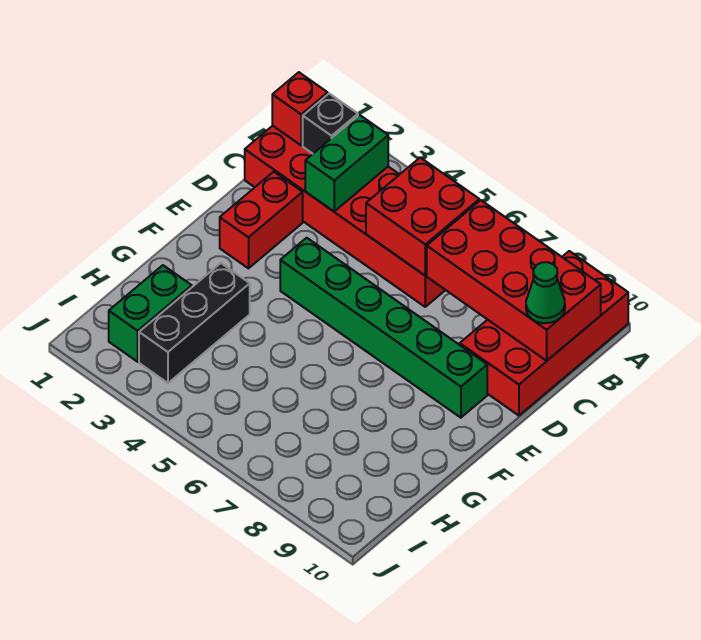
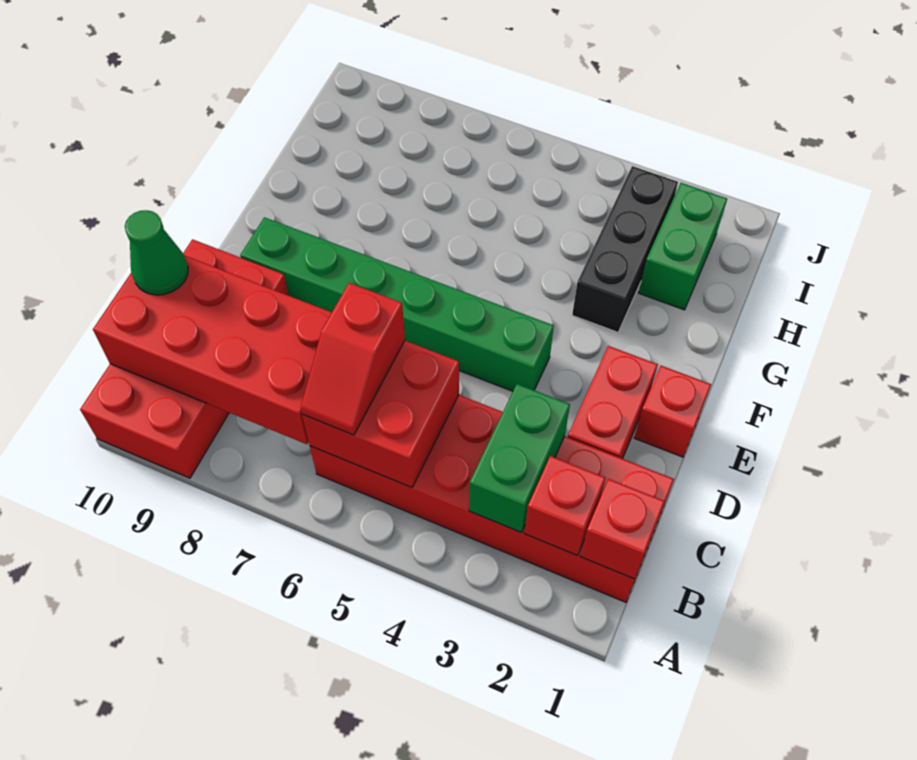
black brick B2 level 2 -> red brick B2 level 2
none -> red slope B6:C6 level 3 top C
none -> red brick E1 level 1

